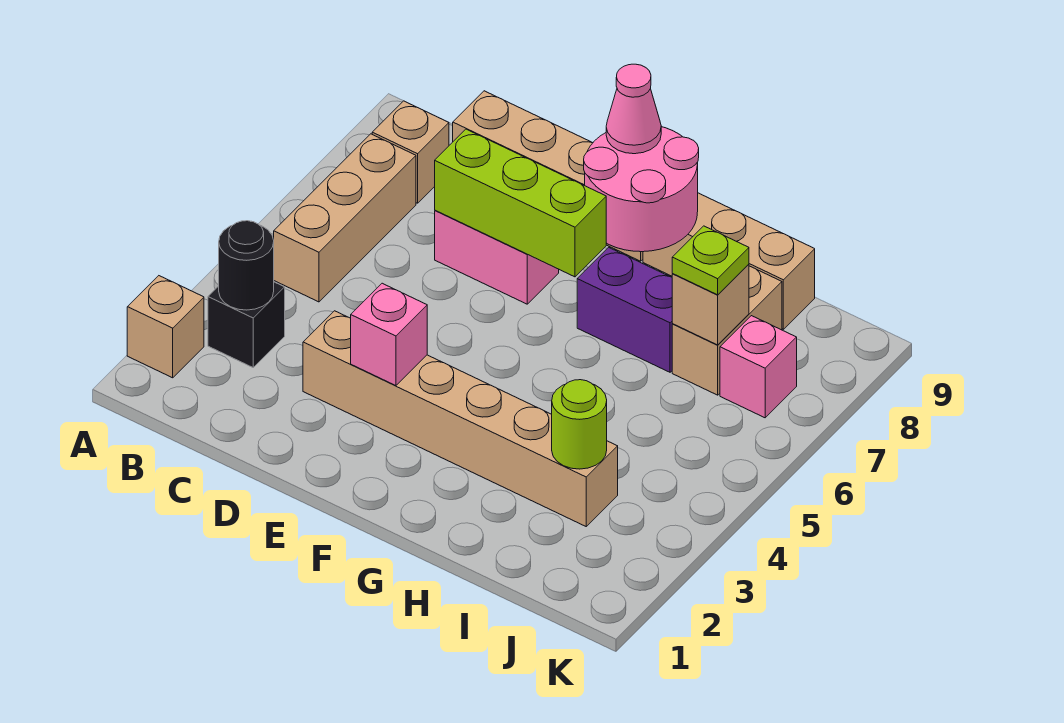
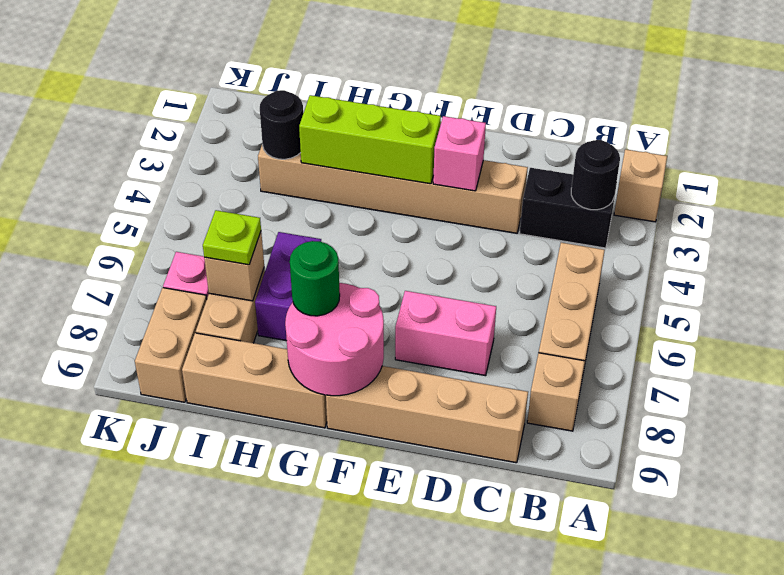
black brick B3 level 1 -> black brick B3:C3 level 1
lime brick D7:F7 level 2 -> lime brick F3:H3 level 2
pink cone F9 level 3 -> none
purple brick G7:H7 level 1 -> purple brick H6:H7 level 1
none -> green round brick G8 level 3
lime round brick I3 level 2 -> black round brick I3 level 2
none -> tan brick J8:J9 level 1

